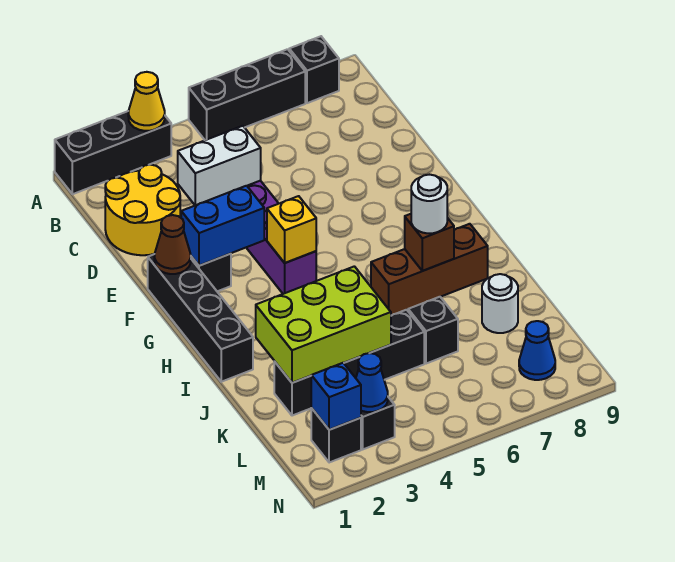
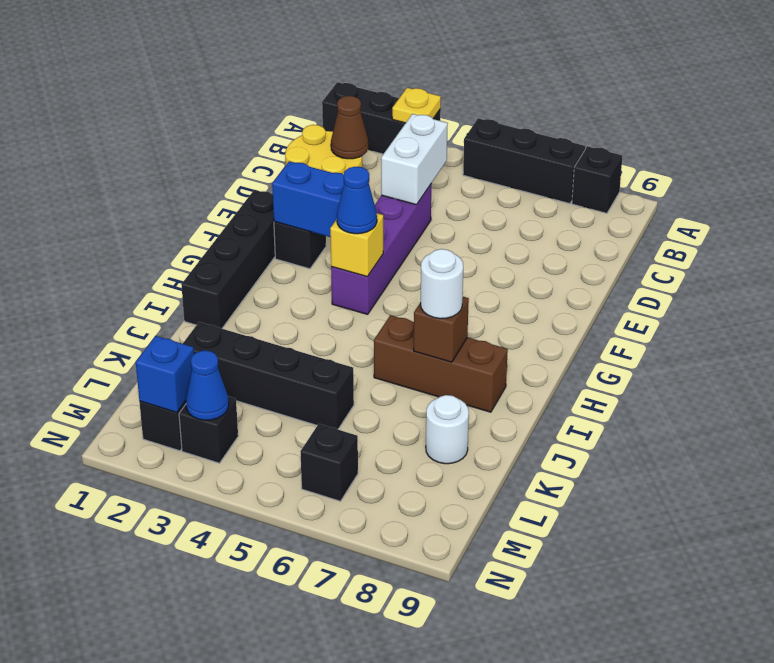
yellow cone A3 level 2 -> yellow plate A3 level 2
white brick D3:D4 level 2 -> white brick C4:D4 level 2
brown cone F1 level 2 -> brown cone C2 level 2
lime brick J2:K4 level 2 -> none
black brick K6 level 1 -> black brick M6 level 1
blue cone M8 level 1 -> blue cone G4 level 3

